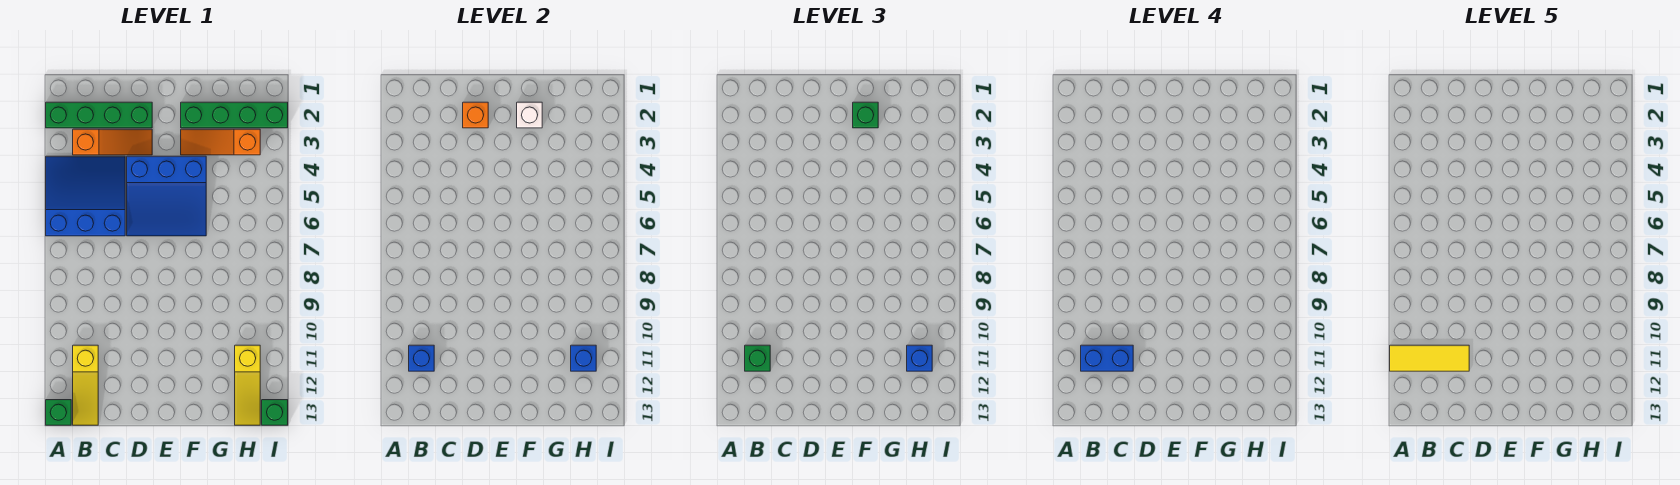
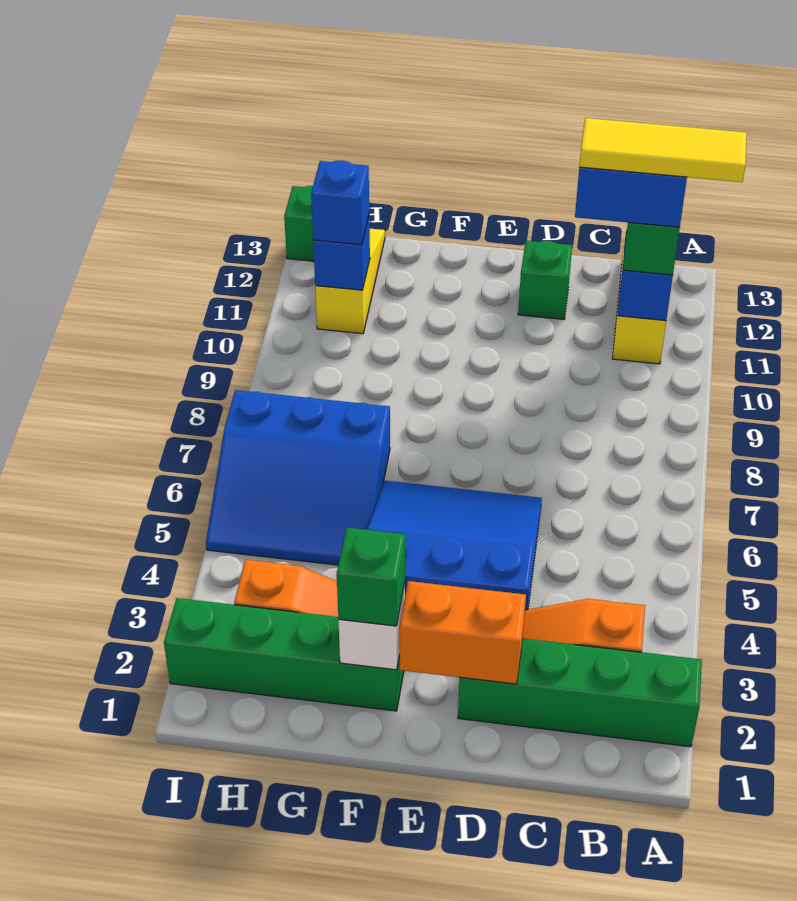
blue slope A4:C6 level 1 top 6 -> blue slope G5:I7 level 1 top 7
green brick A13 level 1 -> green brick D12 level 1
orange brick D2 level 2 -> orange brick D2:E2 level 2

